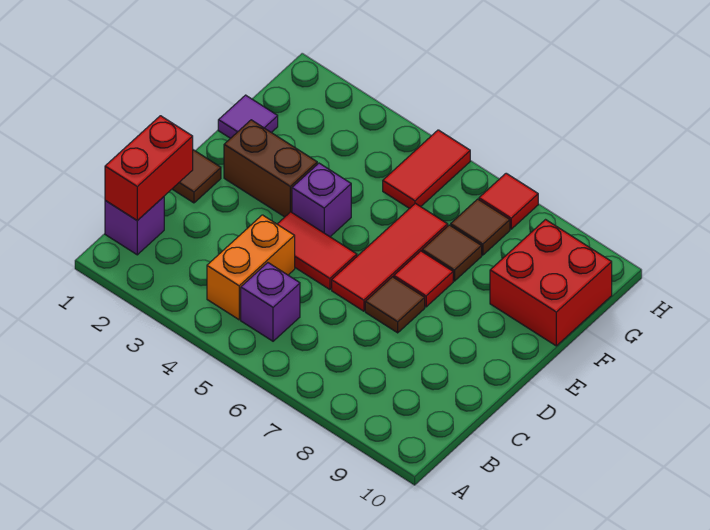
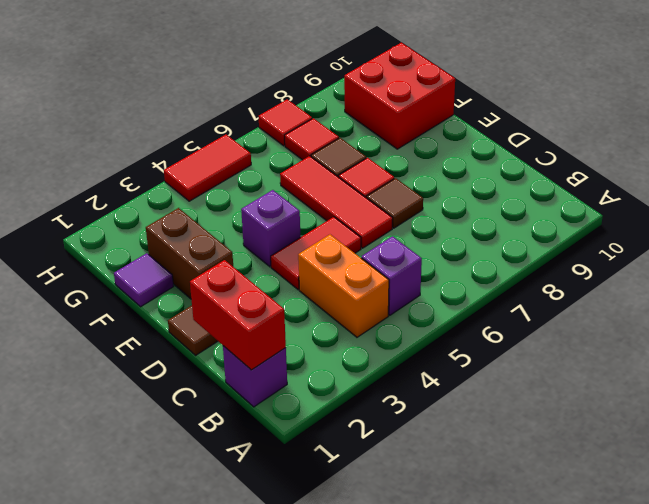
brown brick E2:E3 level 1 -> brown brick E2:F2 level 1
red tile G5:H5 level 1 -> red tile H4:H5 level 1
brown tile G7 level 1 -> red tile G7 level 1

